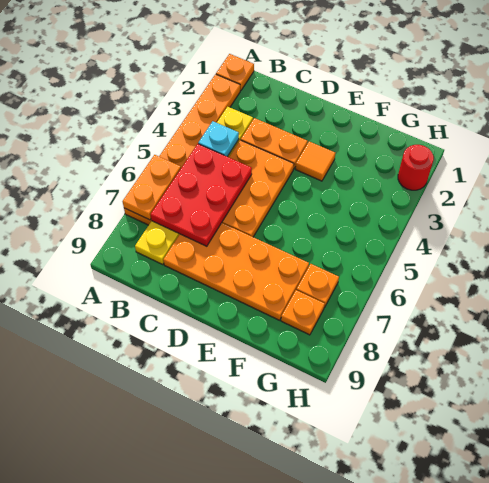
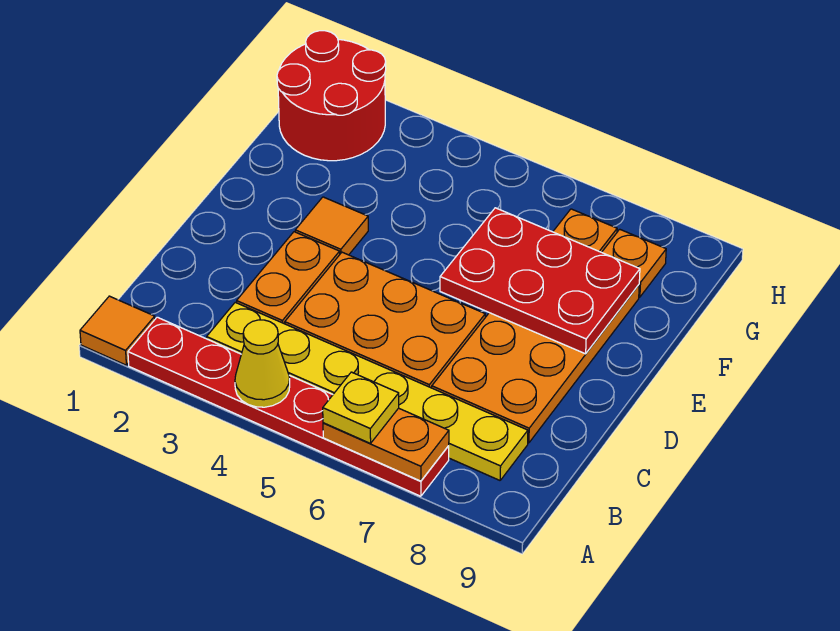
orange plate A1 level 1 -> orange tile A1 level 1
orange plate A2:A7 level 1 -> red plate A2:A7 level 1
none -> yellow cone A4 level 2
none -> yellow plate A6 level 3
cyan plate B4 level 2 -> none
red plate B5:C7 level 2 -> red plate E6:F8 level 2
red round brick H2 level 1 -> red round brick G1:H2 level 1

